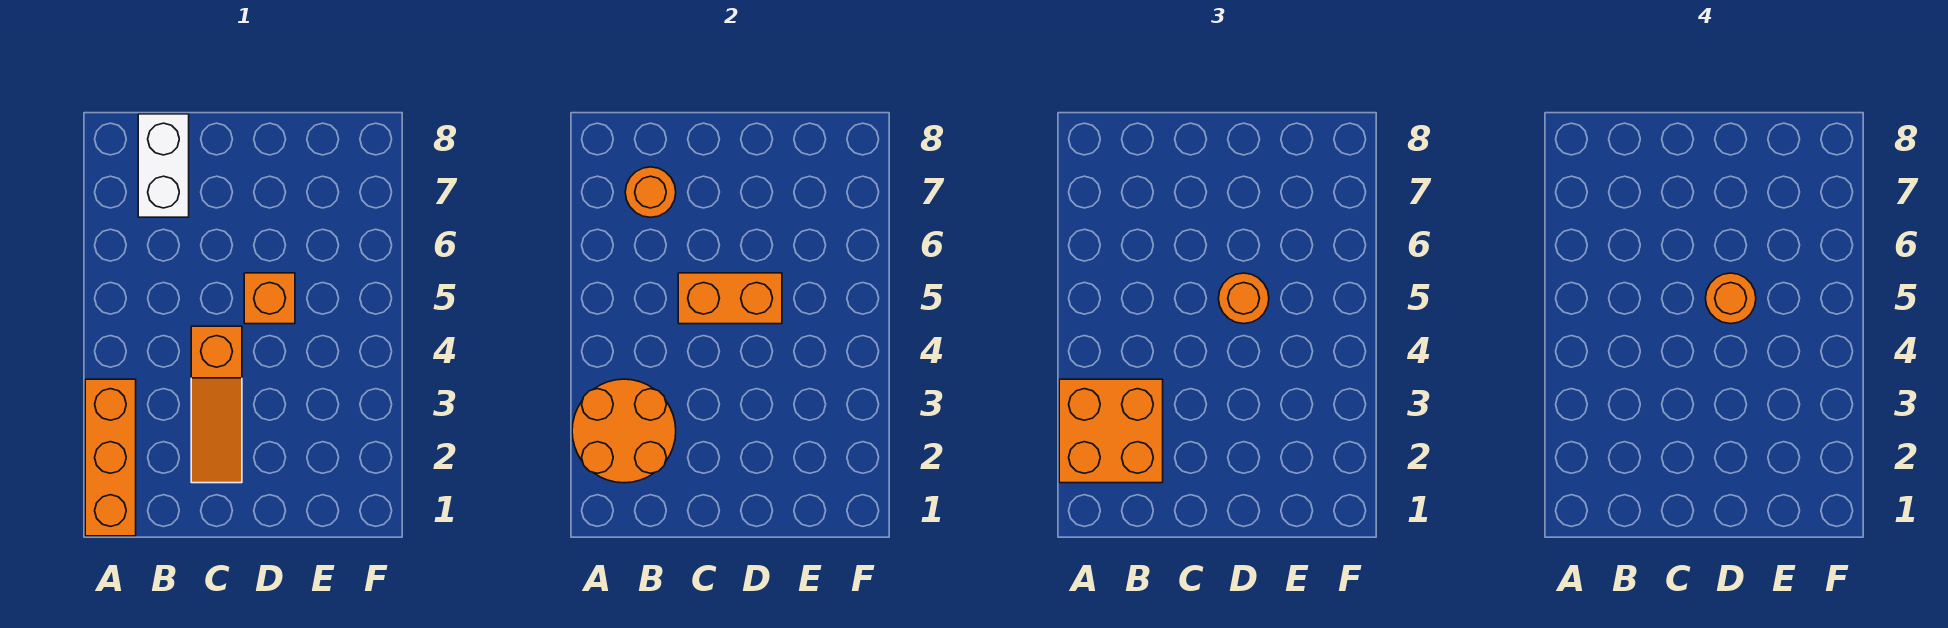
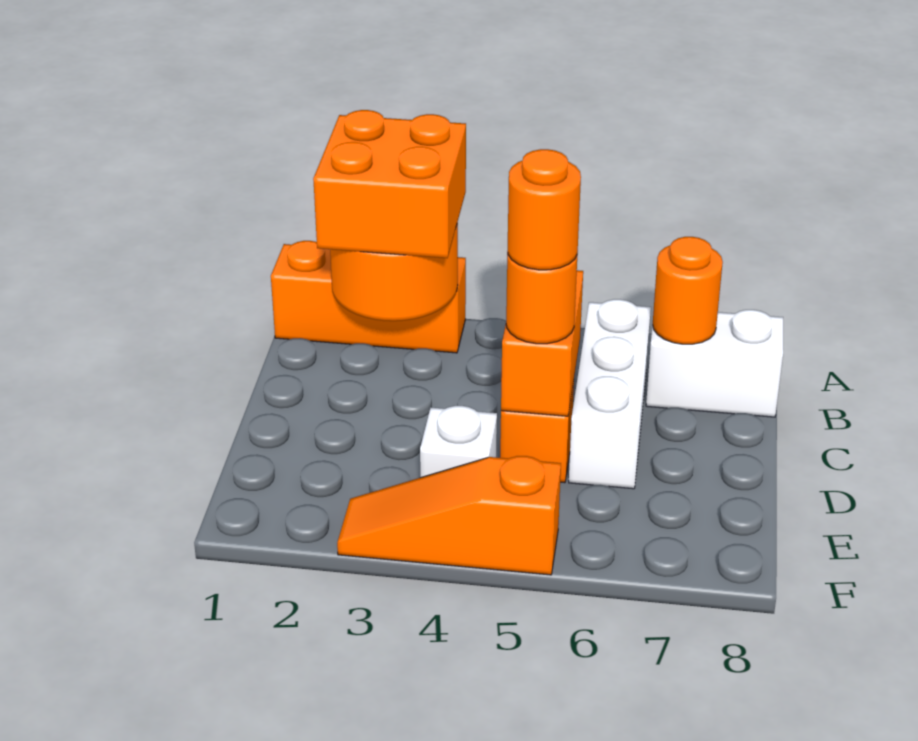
none -> white brick B6:D6 level 1
orange slope C2:C4 level 1 top 4 -> orange slope F3:F5 level 1 top 5
none -> white brick E4 level 1

